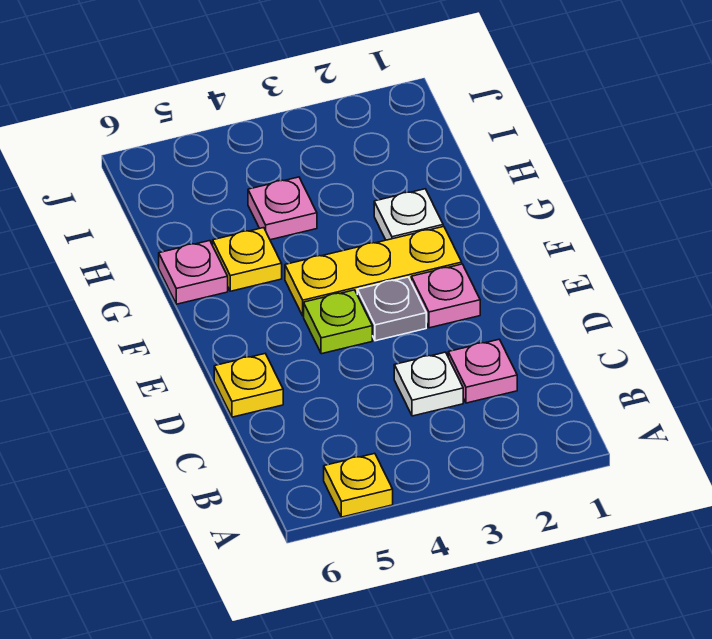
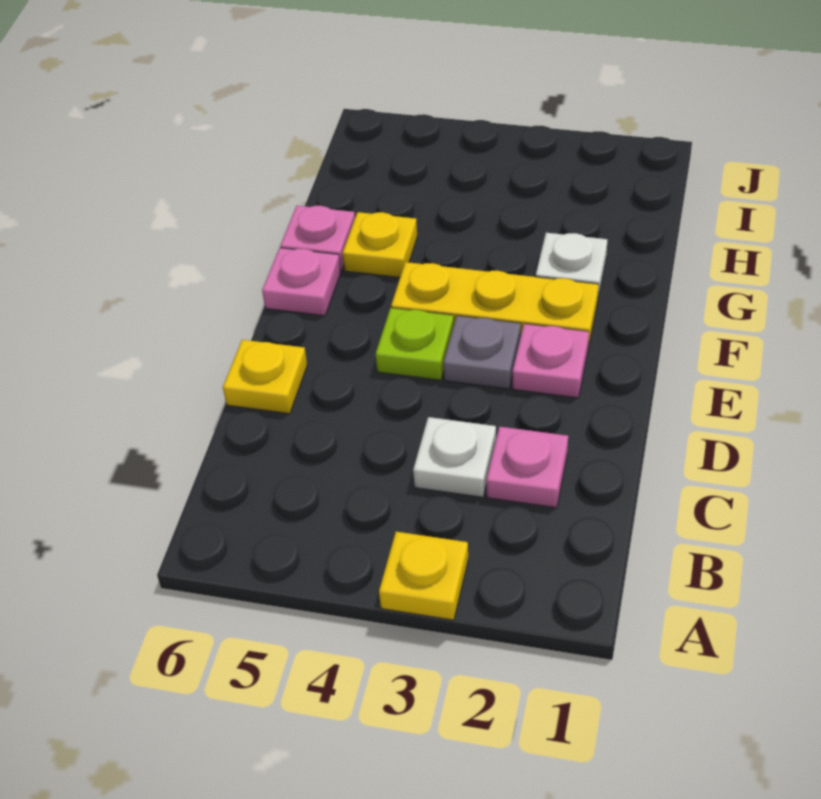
yellow plate A5 level 1 -> yellow plate A3 level 1
pink plate H4 level 1 -> pink plate F6 level 1

